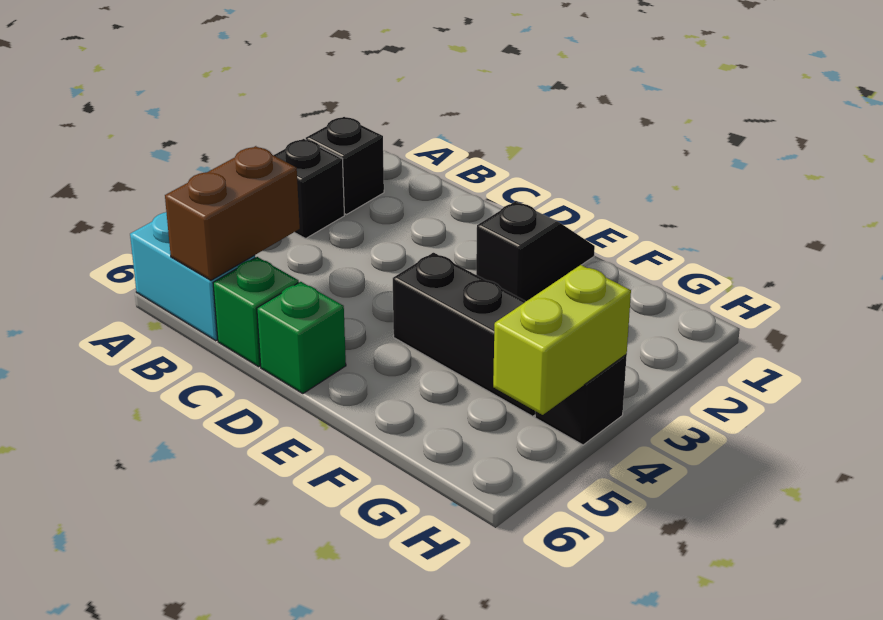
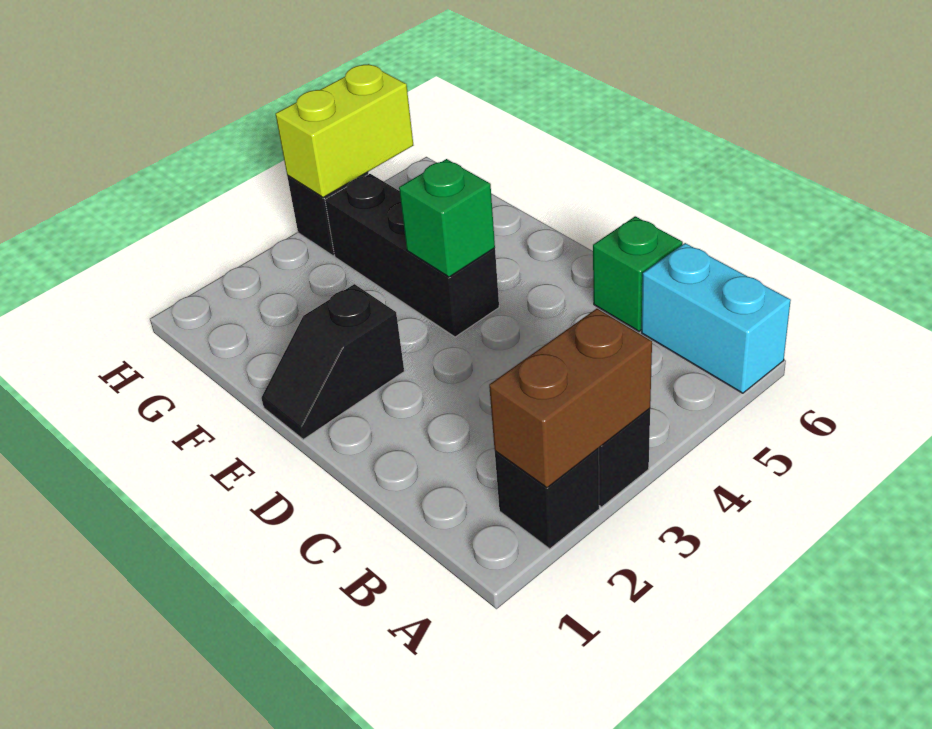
brown brick B5:B6 level 2 -> brown brick A2:A3 level 2
green brick D6 level 1 -> green brick E4 level 2

